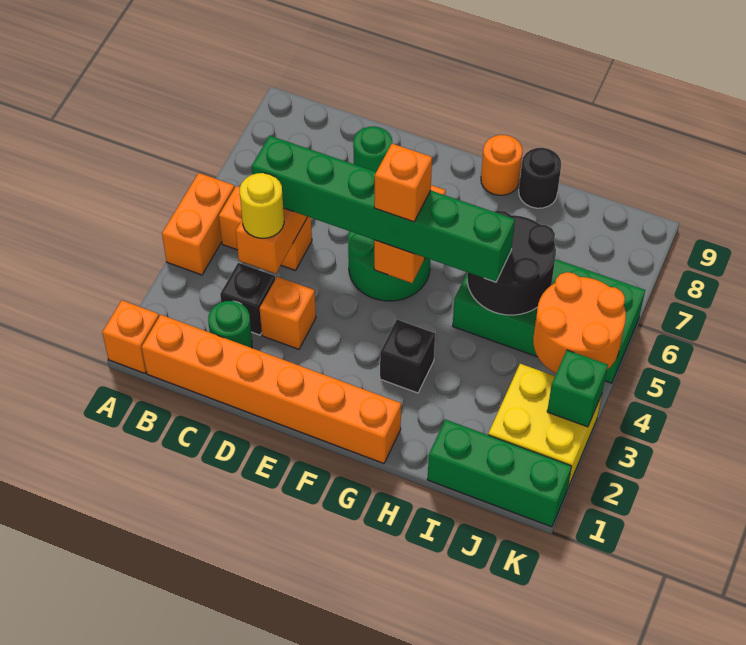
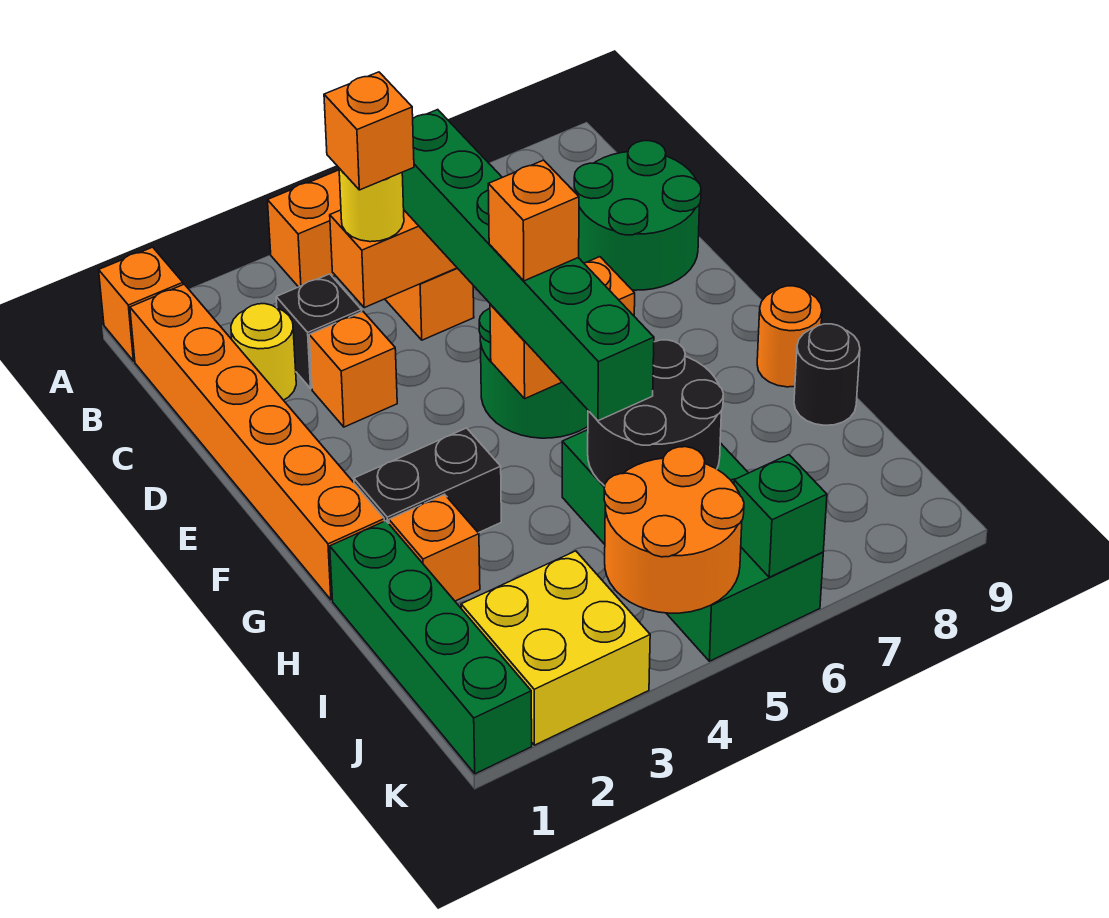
green round brick C2 level 1 -> yellow round brick C2 level 1
none -> orange brick C4 level 4
green round brick D8 level 1 -> green round brick C8:D9 level 1
black brick G3 level 1 -> black brick G2:G3 level 1
none -> orange brick H2 level 1
green brick I1:K1 level 1 -> green brick H1:K1 level 1
green brick K3 level 2 -> green brick K6 level 2

